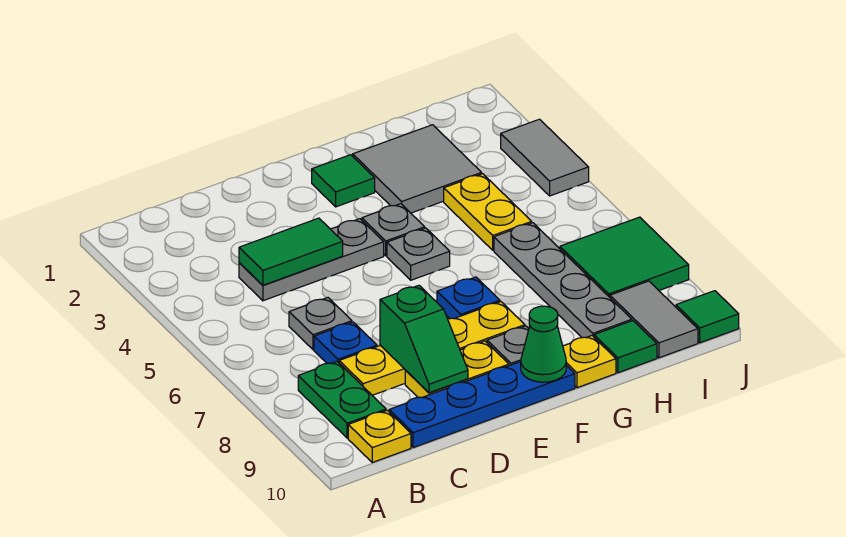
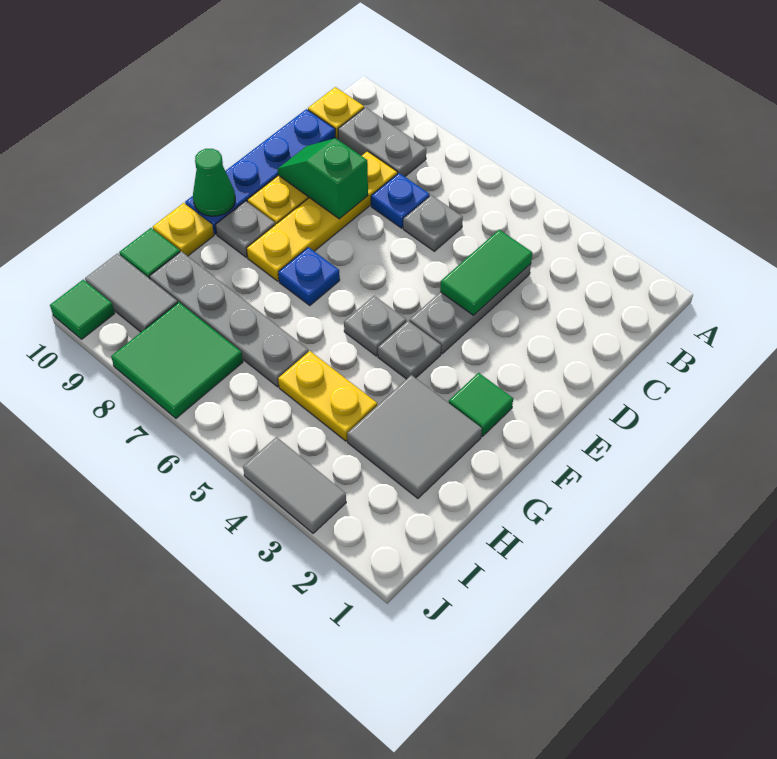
green plate B8:B9 level 1 -> grey plate B8:B9 level 1

